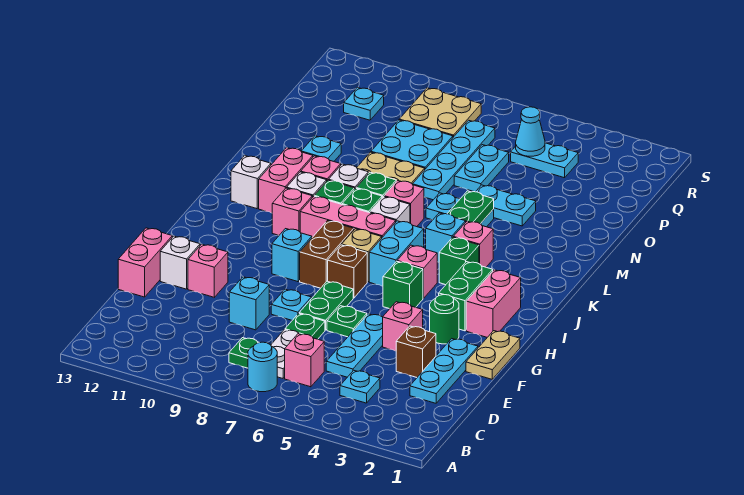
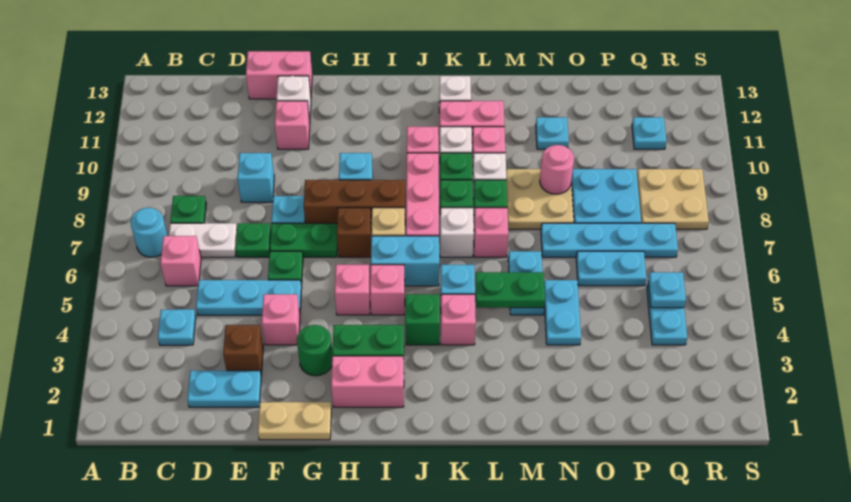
cyan plate D2:F2 level 1 -> cyan plate D2:E2 level 1
green brick H5 level 1 -> pink brick H5 level 1
brown brick H8:I8 level 1 -> brown brick G8:I8 level 1
none -> pink round brick N9 level 2
cyan cone Q5 level 2 -> cyan plate Q5 level 2

